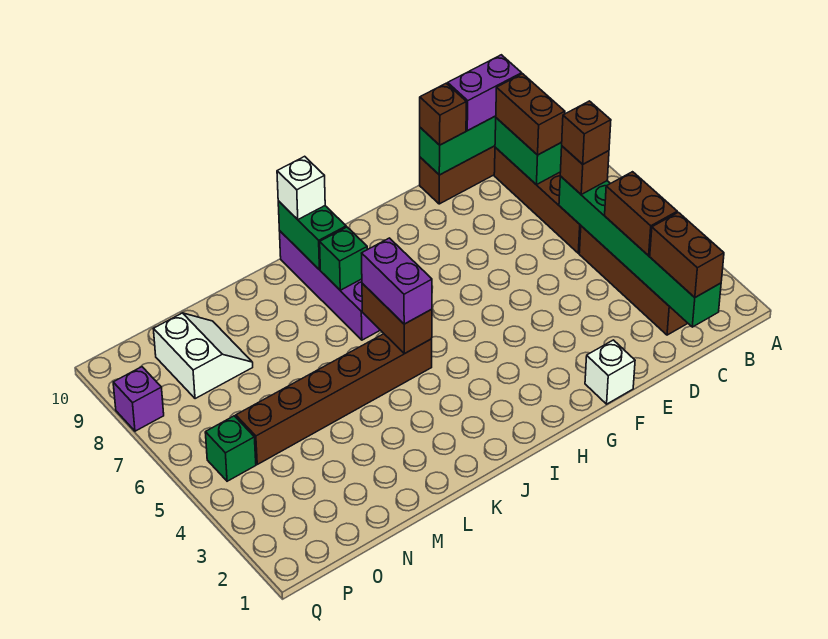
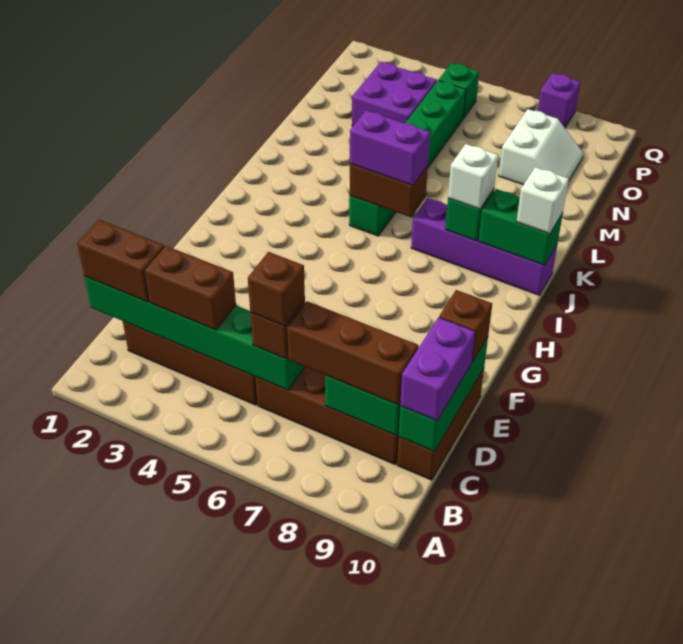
brown brick C8:C9 level 3 -> brown brick C7:C9 level 3
white brick F1 level 1 -> white brick J8 level 3
brown brick J5:O5 level 1 -> green brick J5:O5 level 1
none -> purple brick N3:O4 level 1
white slope N8:O9 level 1 top O -> white slope N8:O9 level 1 top 8

